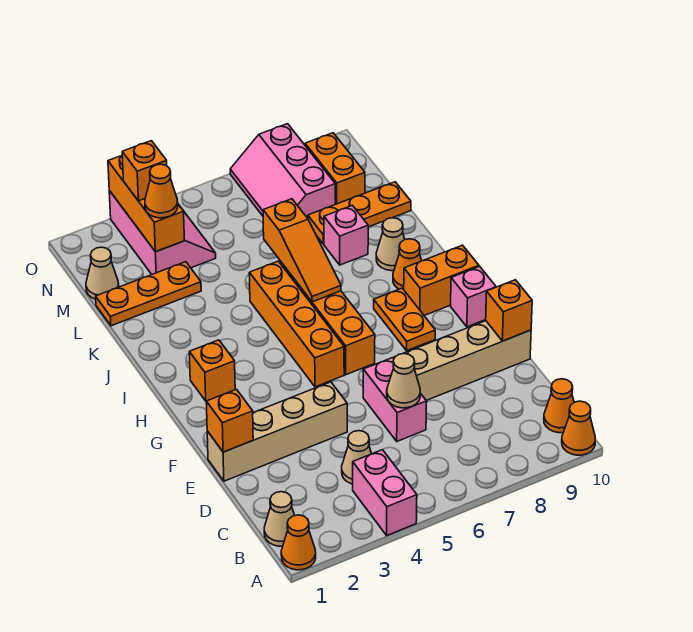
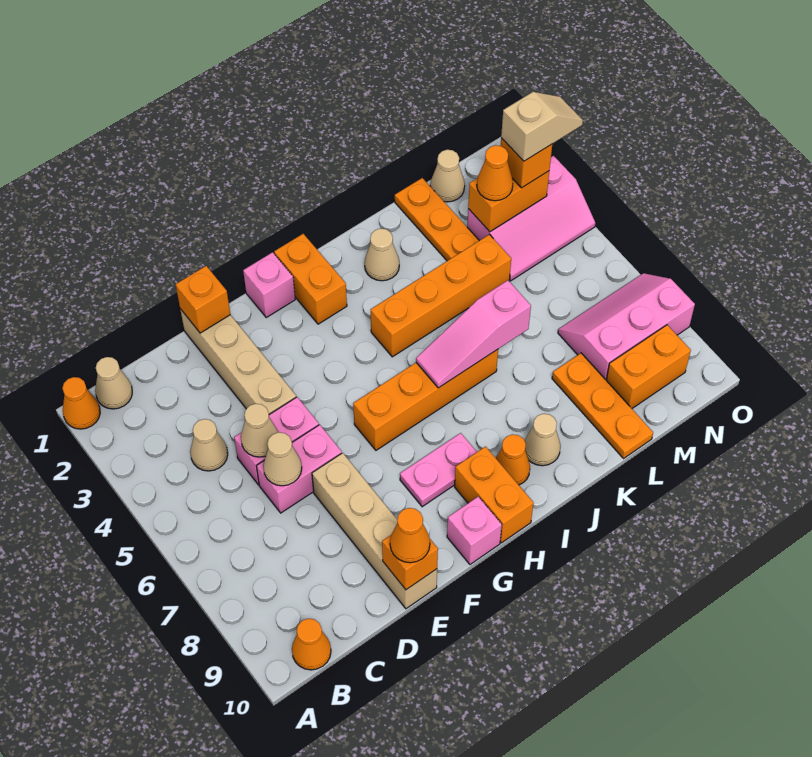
pink brick A4:B4 level 1 -> pink brick D5:E5 level 1
orange cone A10 level 1 -> orange cone E10 level 3
none -> tan cone D5 level 2
orange brick G5:J5 level 1 -> orange brick I4:L4 level 1
orange plate G8:H8 level 1 -> pink plate G8:H8 level 1
orange brick H2 level 1 -> orange brick H1:H2 level 1
orange slope I6:K6 level 2 top K -> pink slope I6:K6 level 2 top K
none -> tan cone J2 level 1
pink brick K8 level 1 -> pink brick G1 level 1
orange brick M3:O3 level 2 -> orange brick M3:N3 level 2
none -> tan slope N3:O3 level 4 top N

